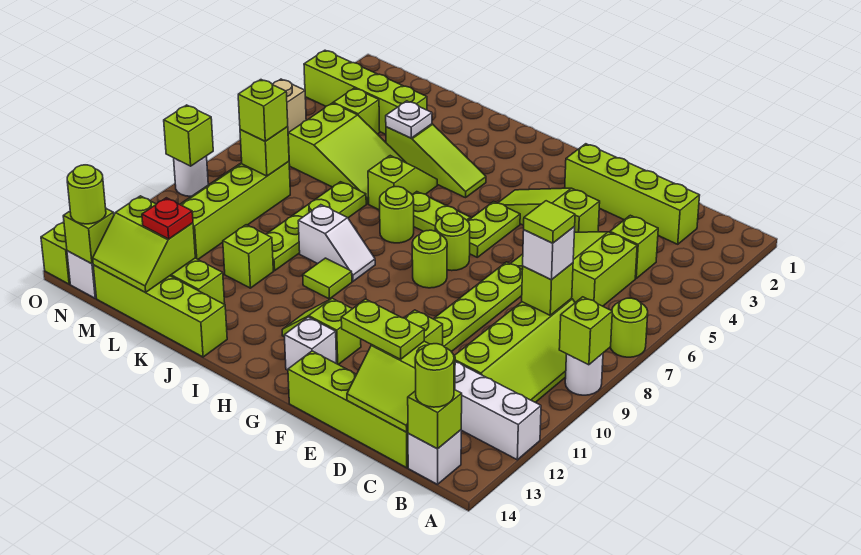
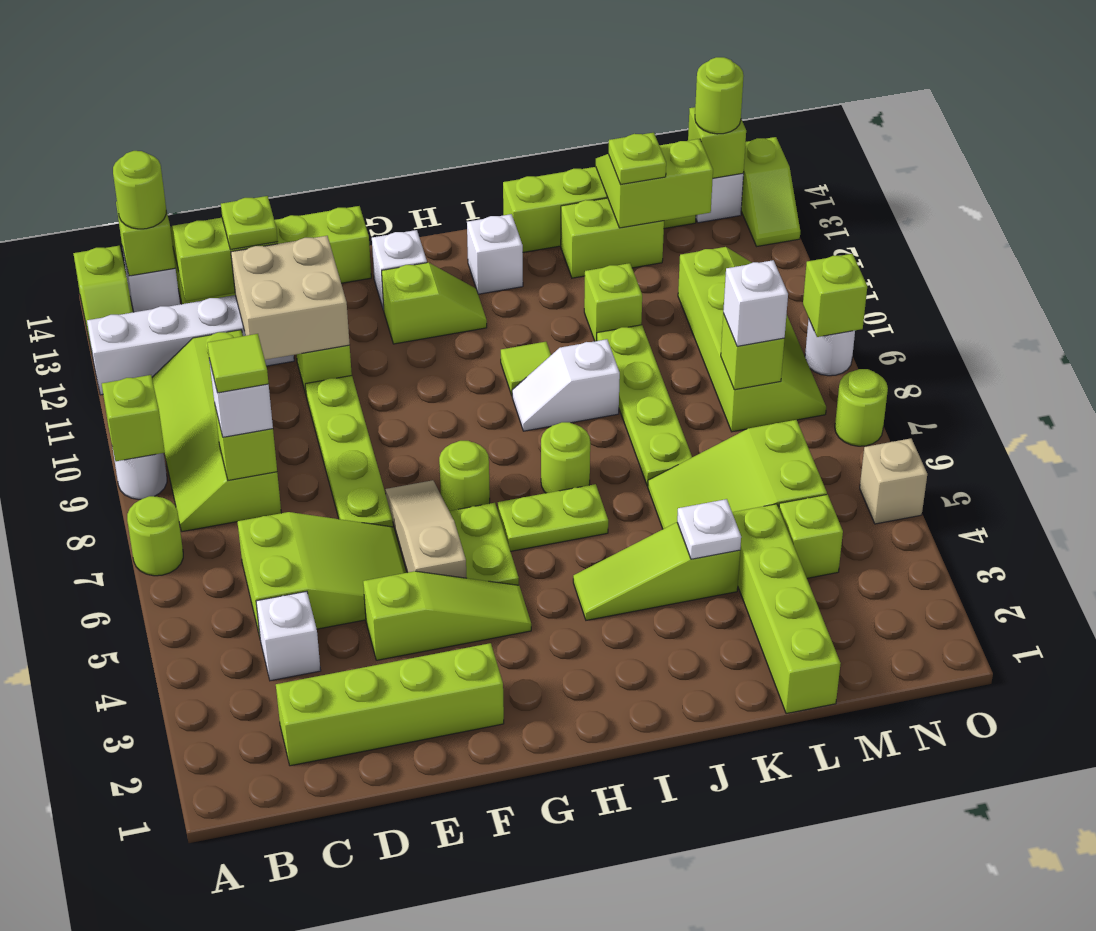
lime brick C4 level 1 -> white brick C4 level 1
none -> tan brick D11:E12 level 2
lime plate D13:E13 level 3 -> lime plate D13 level 3
none -> tan slope F5:F7 level 1 top 5
lime round brick G8 level 1 -> lime round brick O7 level 1
none -> white brick I13 level 1
lime slope J5:J6 level 1 top 6 -> lime slope A13:A14 level 1 top 14
lime brick L3:O3 level 1 -> lime brick L1:L4 level 1
red plate L13 level 3 -> lime plate L13 level 3
lime brick M8 level 3 -> white brick M8 level 3

